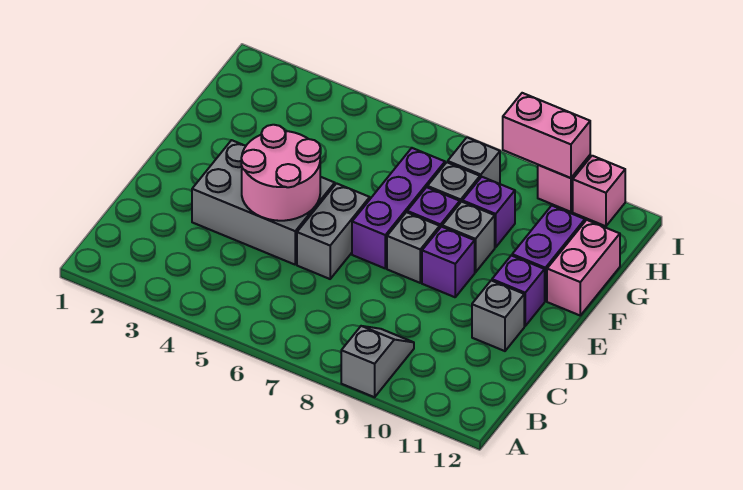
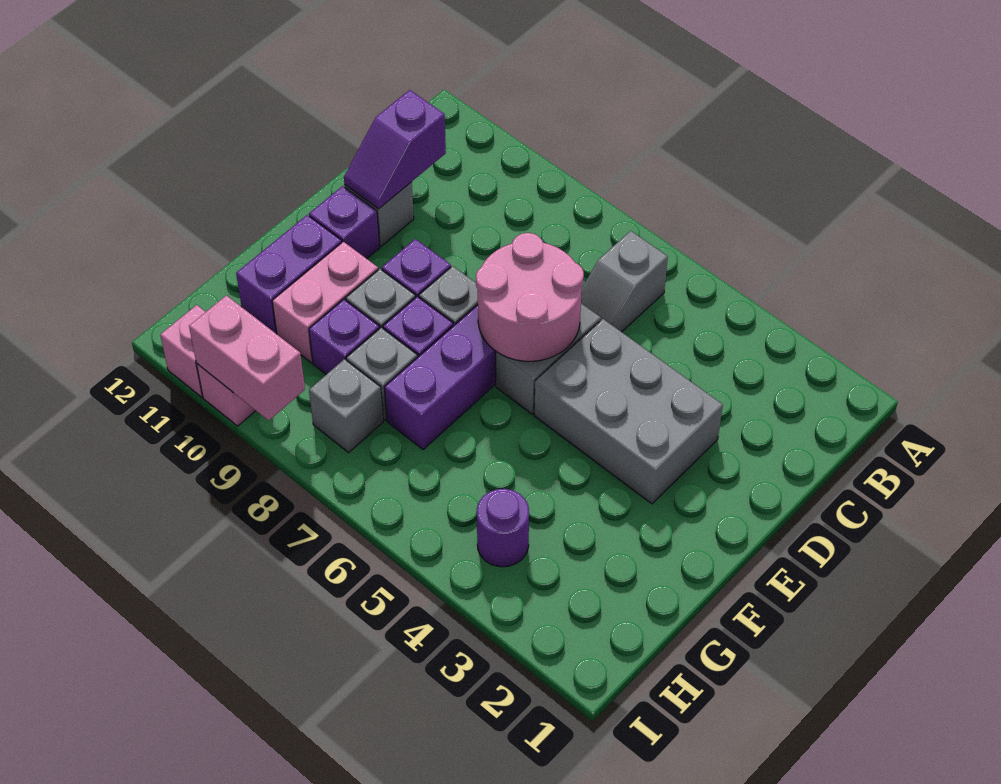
grey slope A9:B9 level 1 top A -> grey slope B6:C6 level 1 top B
none -> purple slope C11:D11 level 2 top C
pink round brick D4:E5 level 2 -> pink round brick D6:E7 level 2
pink brick F12:G12 level 1 -> pink brick F10:G10 level 1
none -> purple round brick H4 level 1

